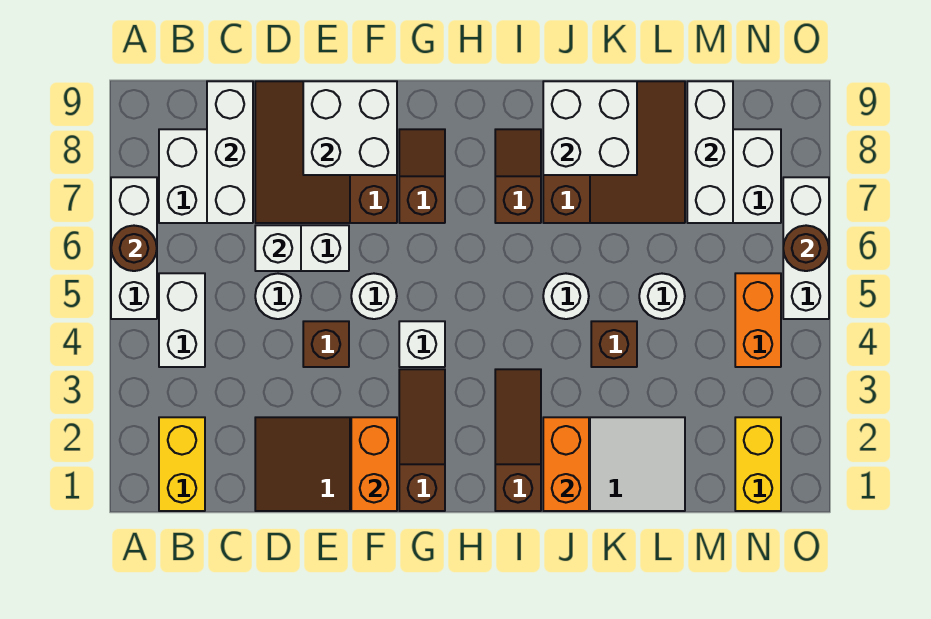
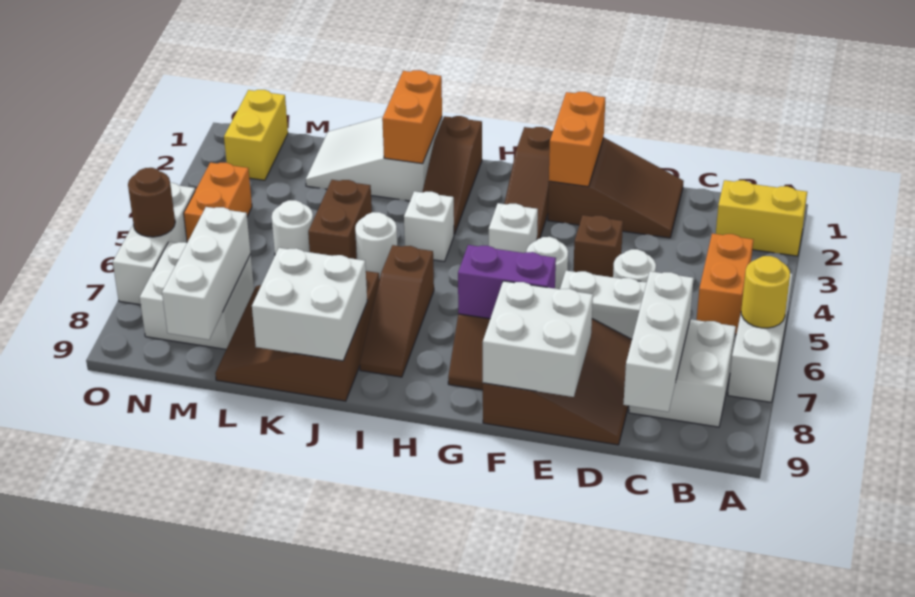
brown round brick A6 level 2 -> yellow round brick A6 level 2
yellow brick B1:B2 level 1 -> yellow brick A2:B2 level 1
white brick B4:B5 level 1 -> orange brick B4:B5 level 1
white brick D6 level 2 -> white brick I4 level 1
none -> purple brick F7:G7 level 2
brown slope I7:I8 level 1 top 7 -> brown slope I6:I8 level 1 top 6
brown brick K4 level 1 -> brown brick K4:K5 level 1

